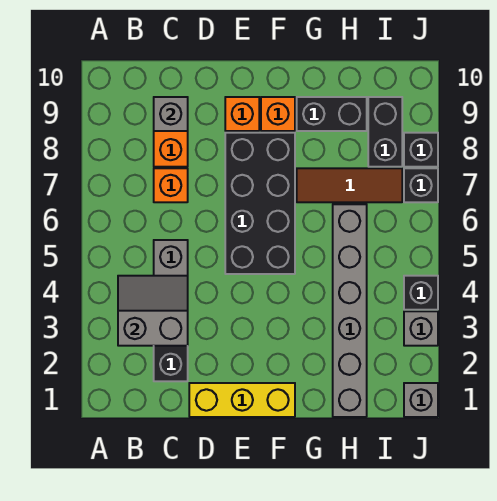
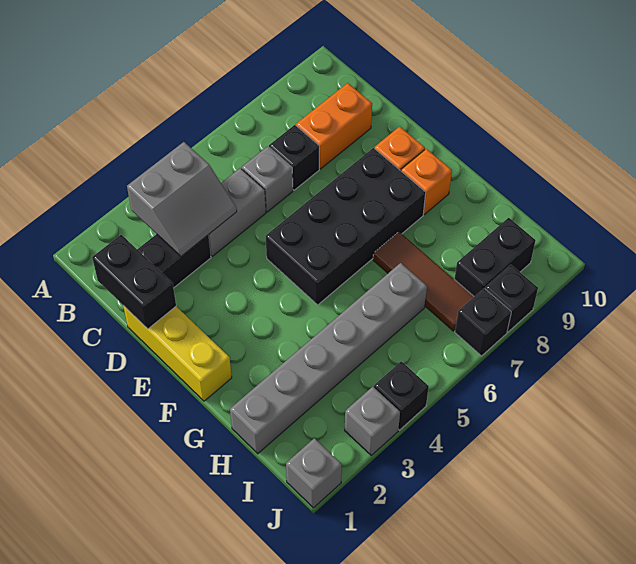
grey slope B3:C4 level 2 top 3 -> grey slope B3:C4 level 2 top B
orange brick C7 level 1 -> black brick C7 level 1
grey brick C9 level 2 -> grey brick C6 level 1
black brick G9:H9 level 1 -> black brick C1:D1 level 2

